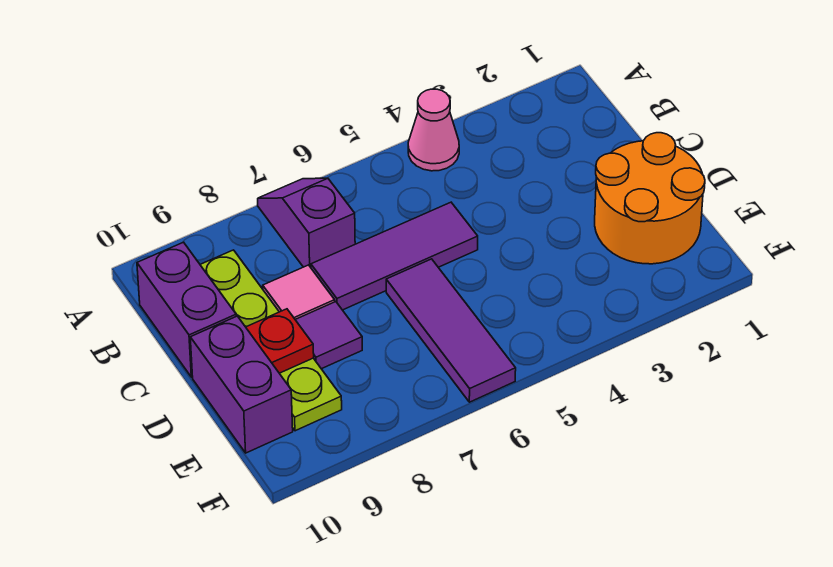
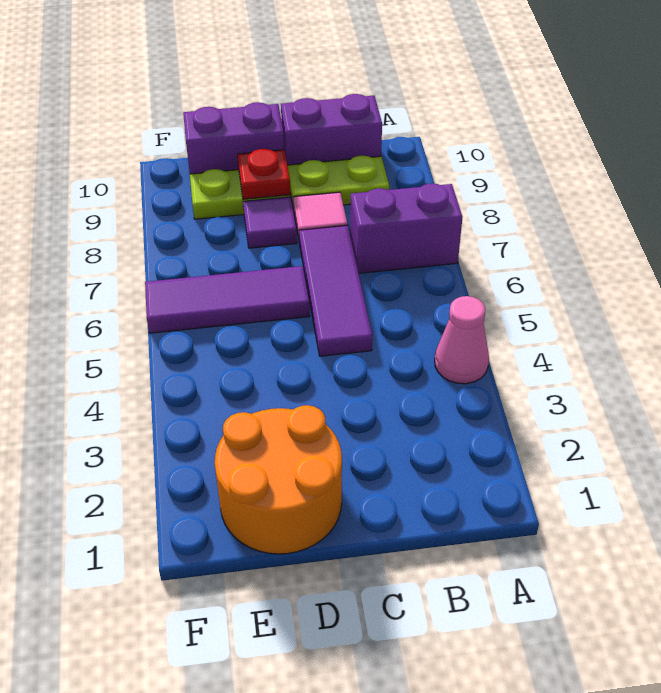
purple slope A7:B7 level 1 top B -> purple brick A7:B7 level 1

